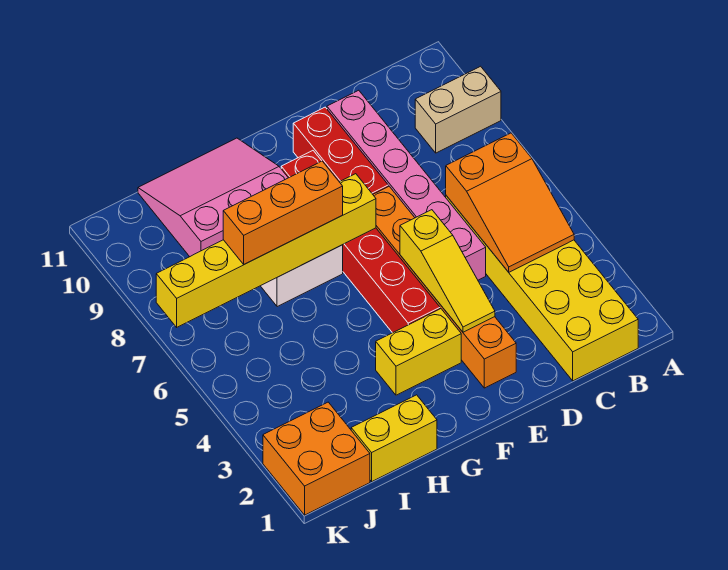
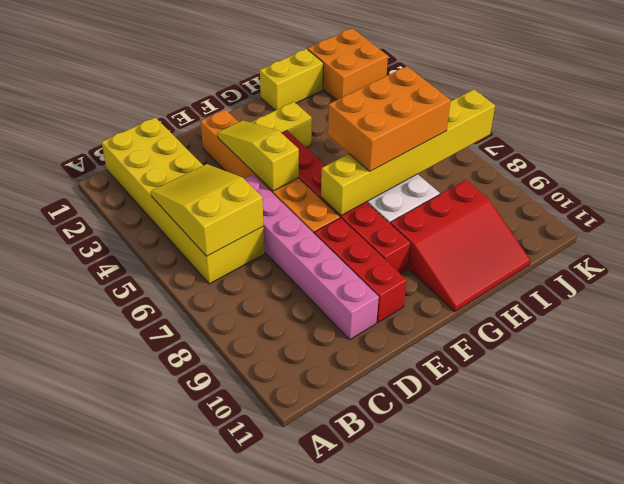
tan brick A9:B9 level 1 -> none
orange slope B4:C6 level 2 top 6 -> yellow slope B4:C6 level 2 top 6
orange brick G7:I7 level 3 -> orange brick G6:I7 level 3
pink slope G9:I11 level 1 top 9 -> red slope G9:I11 level 1 top 9

